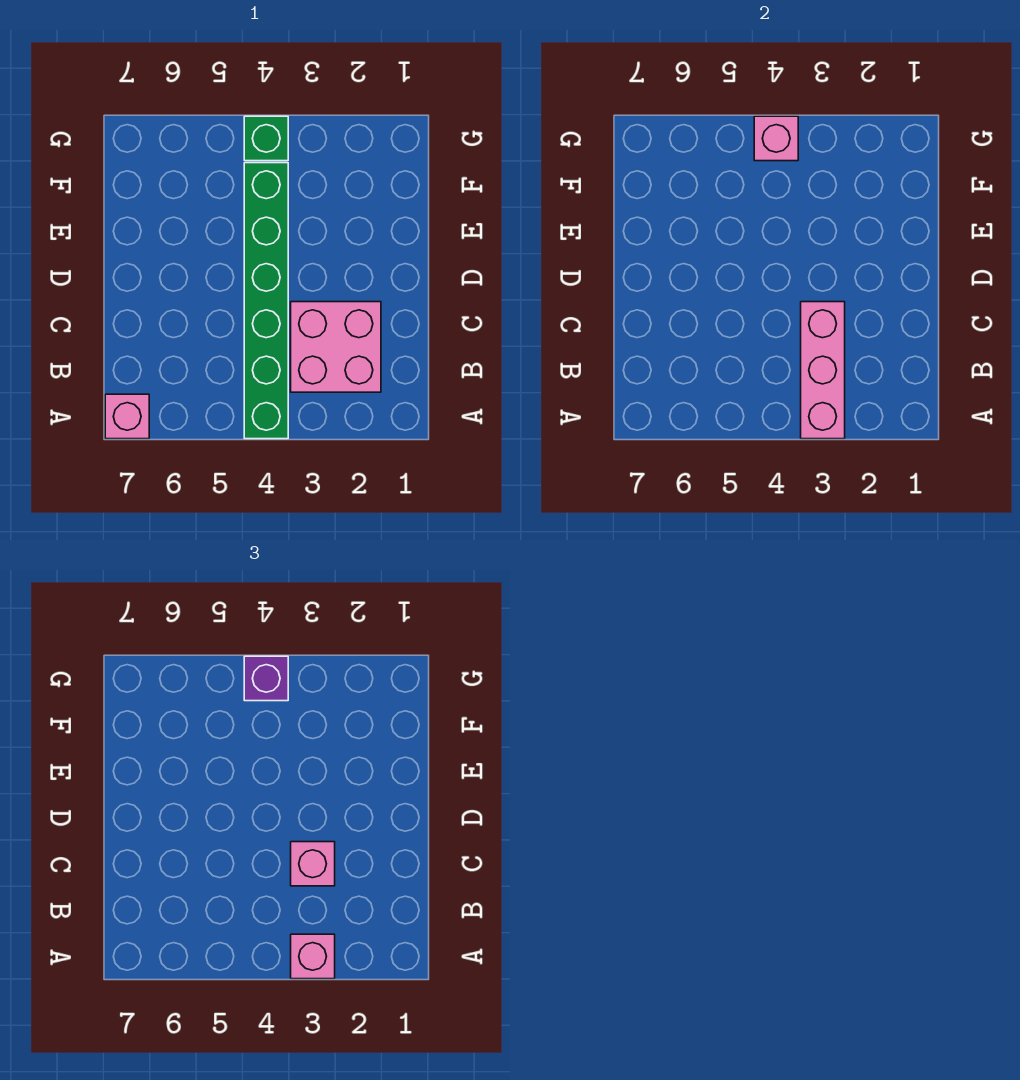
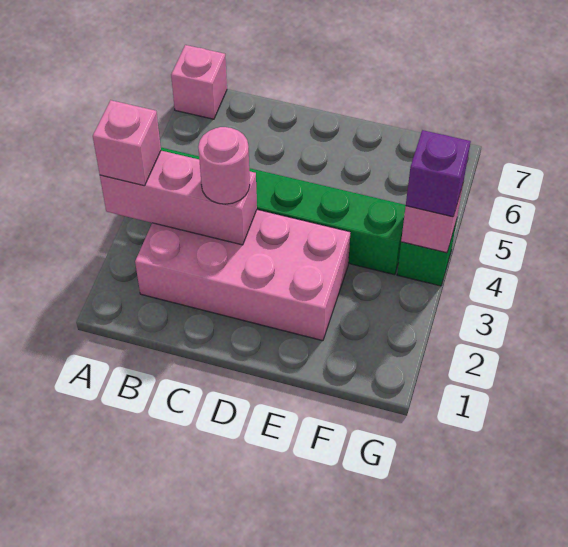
pink brick B2:C3 level 1 -> pink brick B2:E3 level 1
pink brick C3 level 3 -> pink round brick C3 level 3

